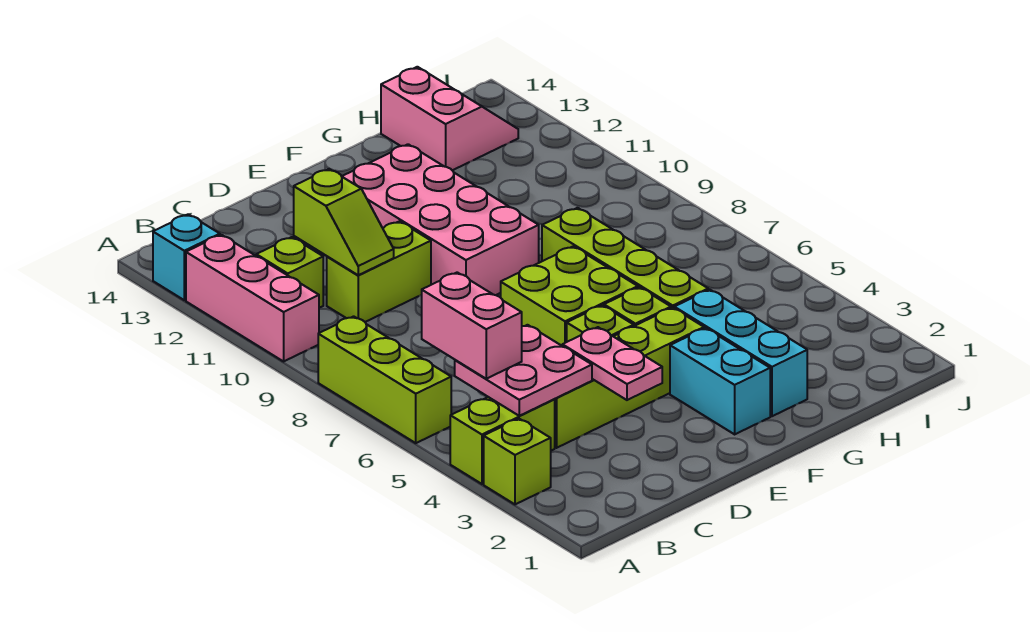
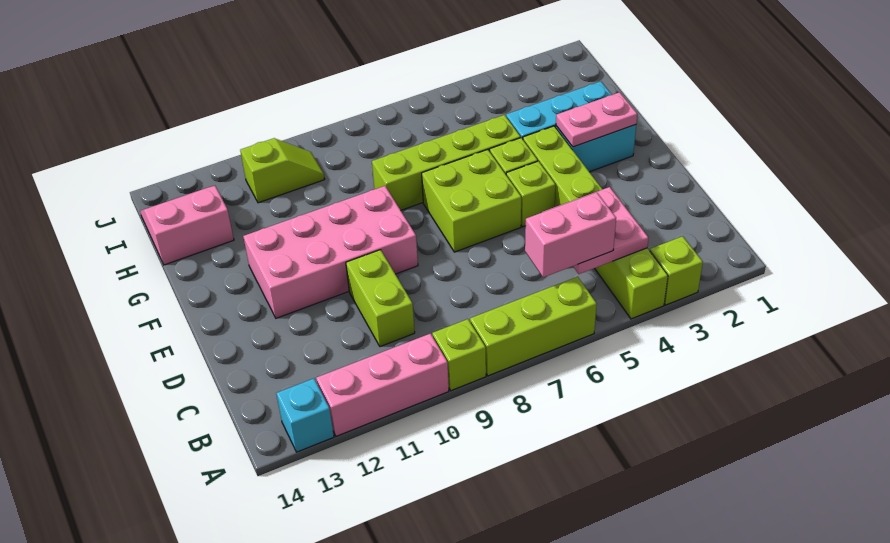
lime brick B11 level 1 -> lime brick A9 level 1
lime slope C10:C11 level 2 top 11 -> lime slope I10:I11 level 1 top 11
pink plate D3:D4 level 2 -> pink plate F2:F3 level 2

